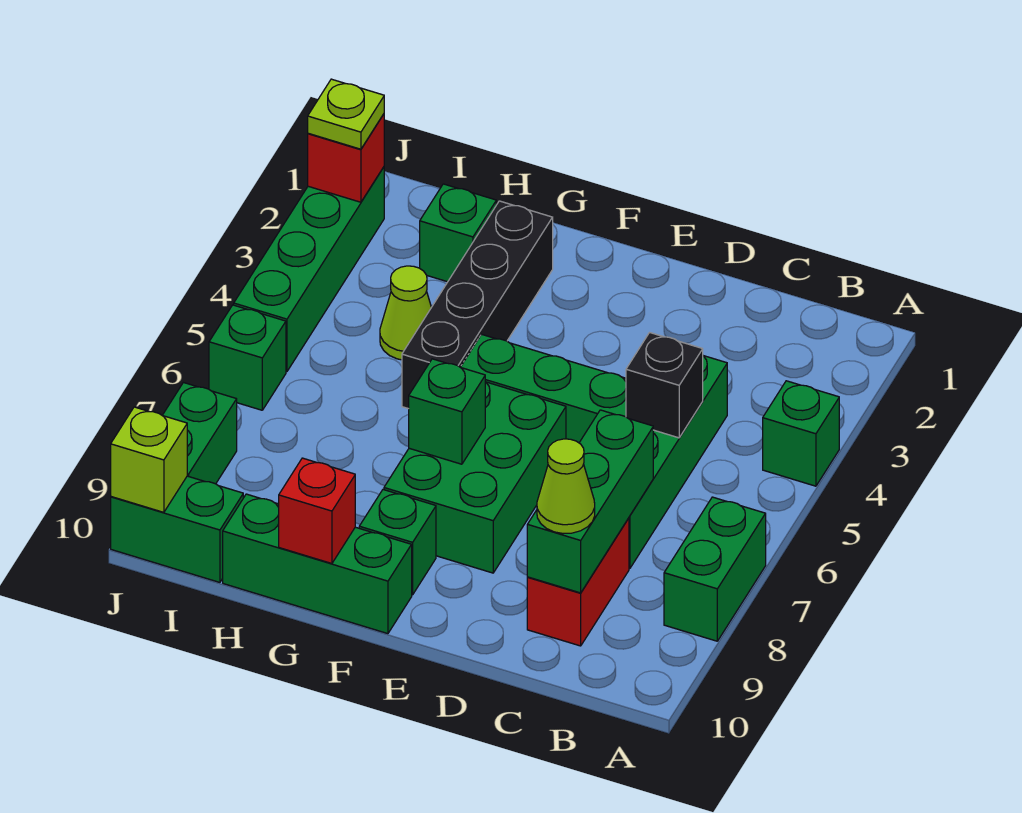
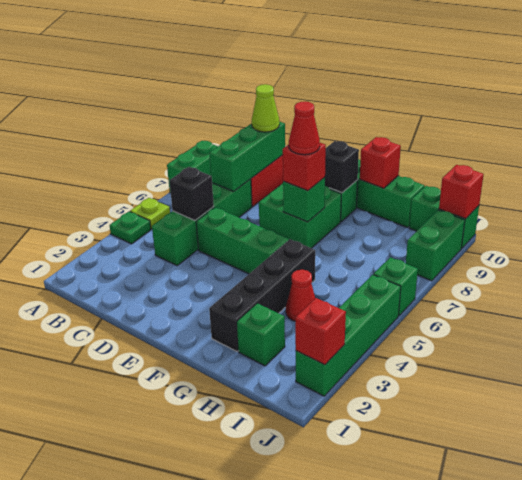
green brick A4 level 1 -> green plate A4 level 1
green brick E6:F8 level 1 -> green brick E7:F8 level 1
none -> red brick F7 level 3
none -> red cone F7 level 4
none -> black brick F9 level 2
lime cone H4 level 1 -> red cone H4 level 1
lime plate J2 level 3 -> lime plate A5 level 1
lime brick J10 level 2 -> red brick J10 level 2

